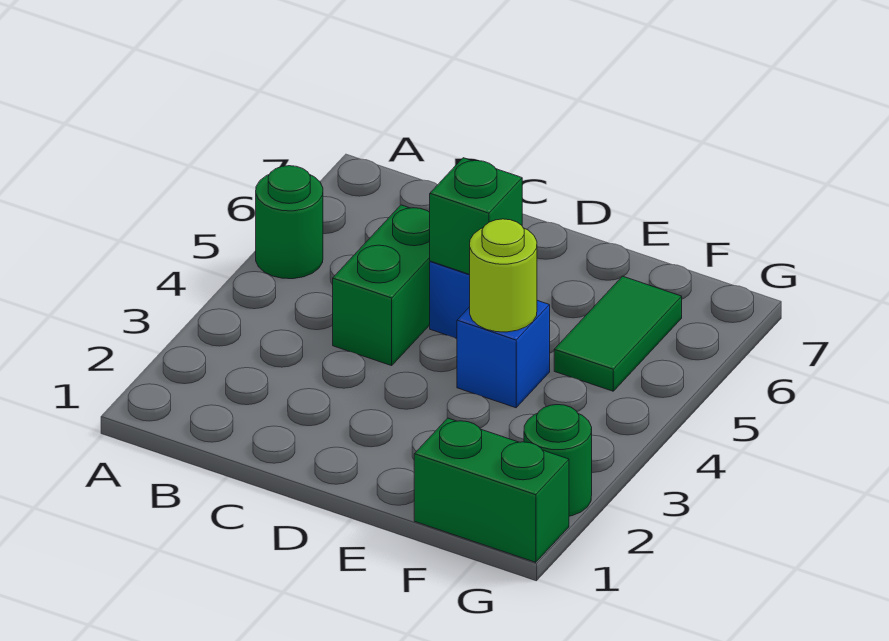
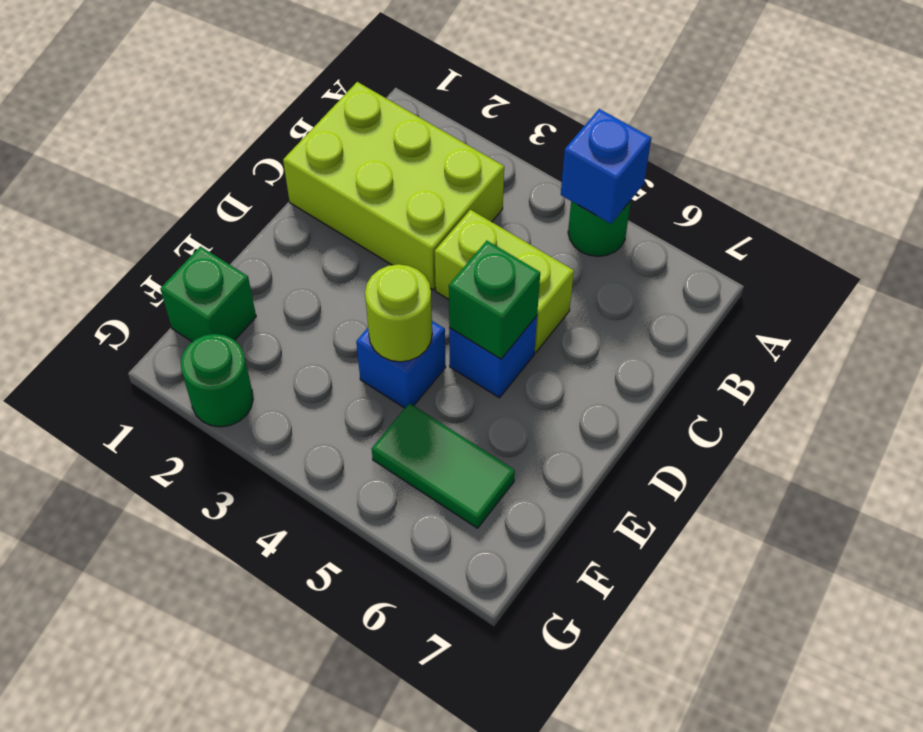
none -> blue brick A5 level 2
none -> lime brick B1:C3 level 1
green brick C4:C5 level 1 -> lime brick C4:C5 level 1
green brick F1:G1 level 1 -> green brick F1 level 1

